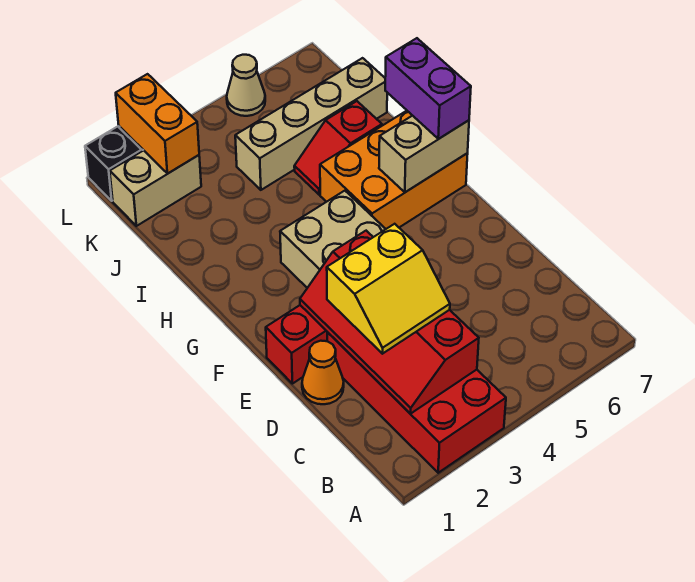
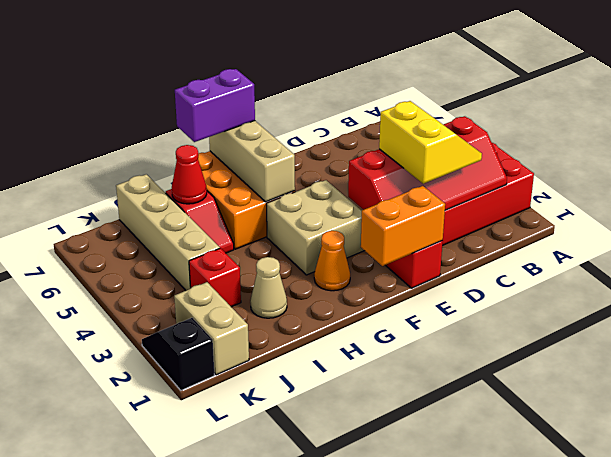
orange cone D1 level 1 -> orange cone G2 level 1
tan brick G6:G7 level 2 -> tan brick G5:G7 level 2
none -> red cone I6 level 2
none -> red brick J3 level 1
orange brick K2:L2 level 2 -> orange brick E1:F1 level 2
tan cone L5 level 1 -> tan cone I2 level 1

